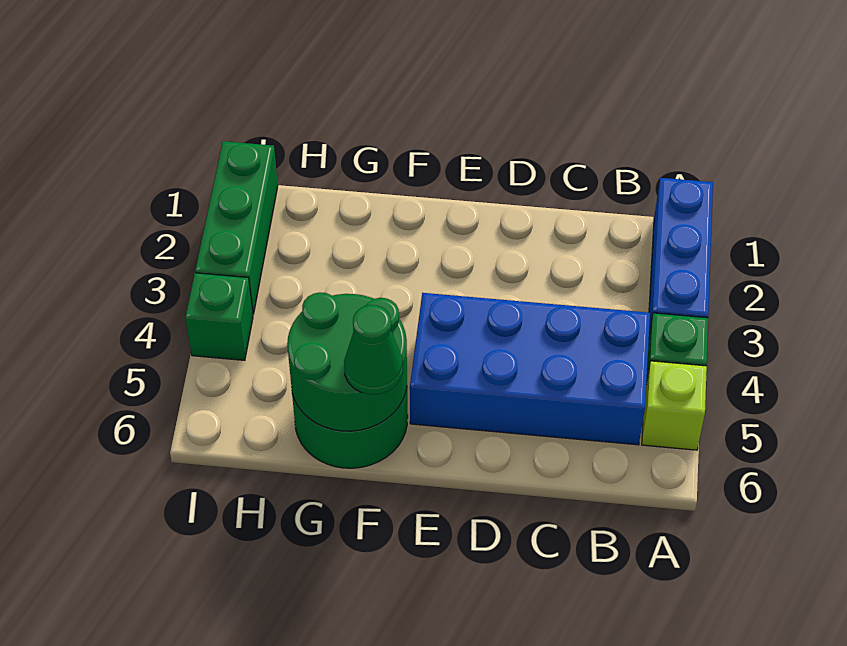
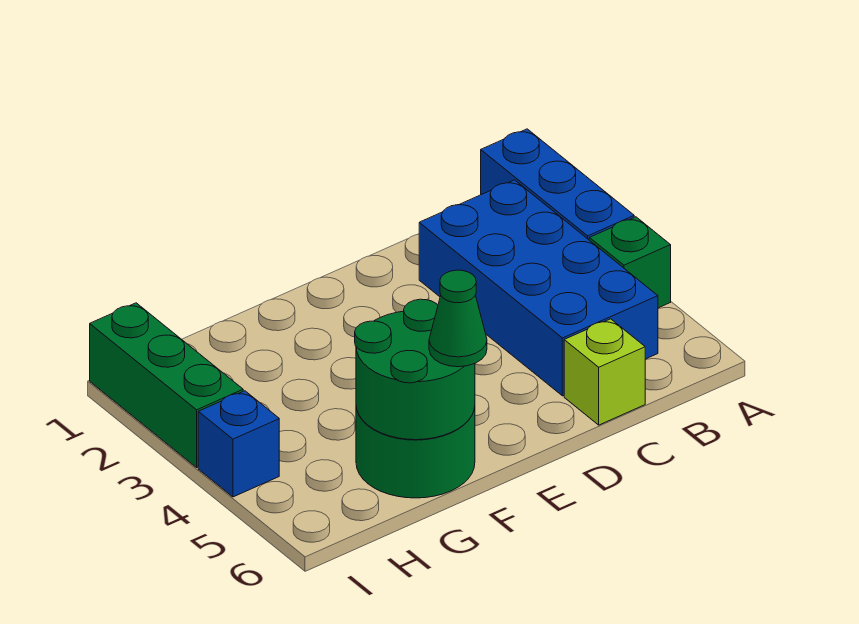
lime brick A5 level 1 -> lime brick C6 level 1
blue brick B4:E5 level 1 -> blue brick B2:C5 level 1
green brick I4 level 1 -> blue brick I4 level 1

